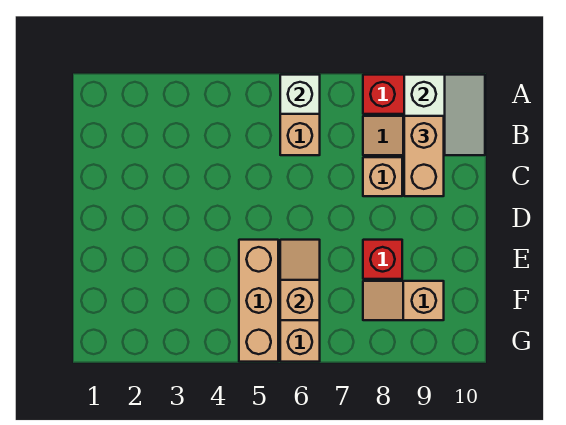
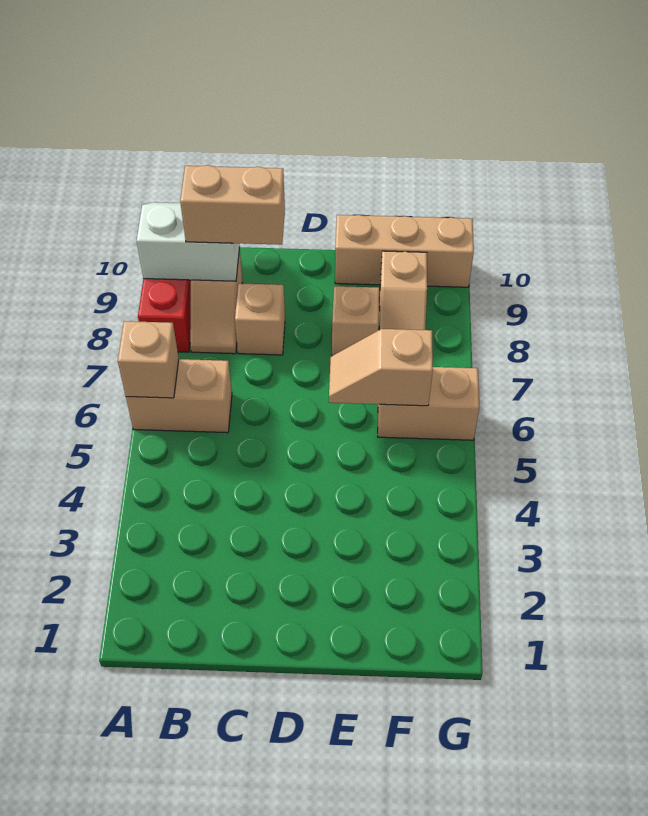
white brick A6 level 2 -> tan brick A6 level 2
tan brick E5:G5 level 1 -> tan brick E10:G10 level 1
red brick E8 level 1 -> tan brick E8 level 1

